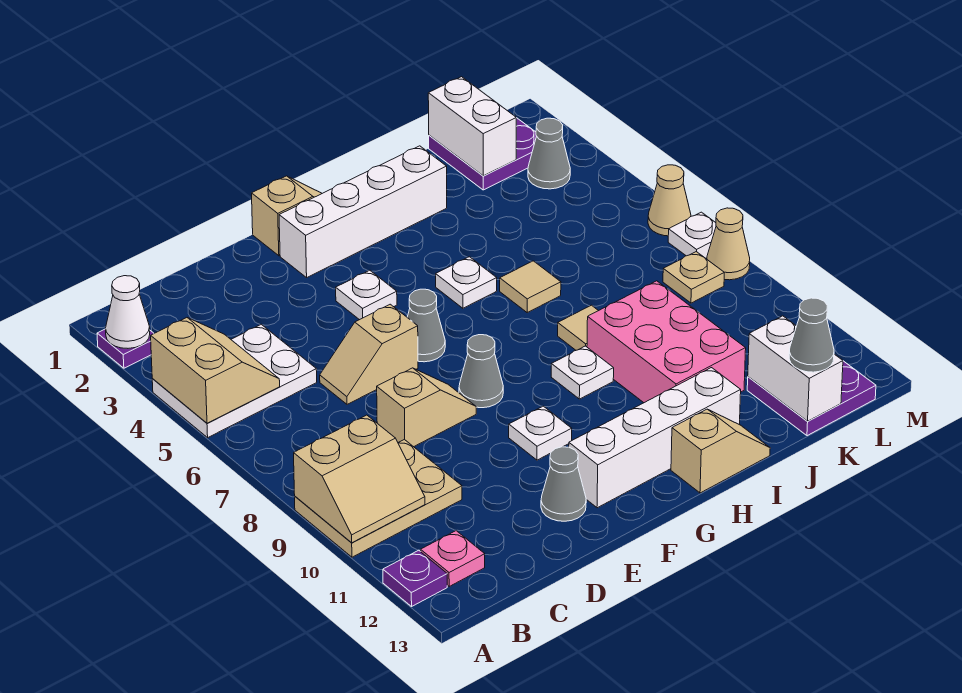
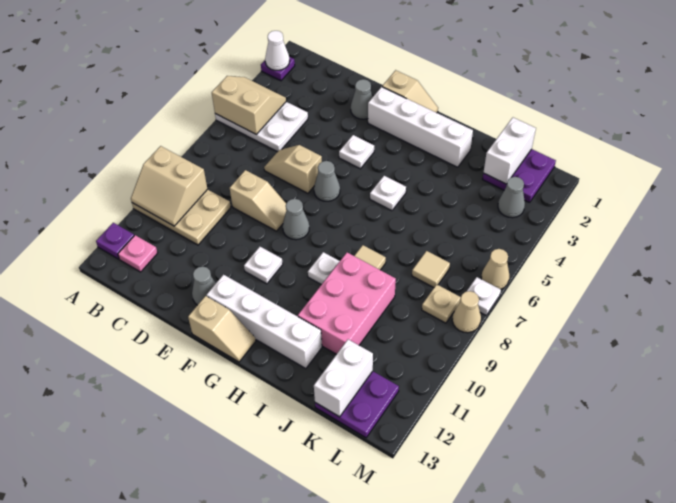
tan slope A4:B5 level 2 top A -> tan slope A4:B5 level 2 top 5
tan slope H13:I13 level 1 top H -> tan slope F13:G13 level 1 top F
tan tile I6 level 1 -> tan tile K7 level 1
grey cone K13 level 3 -> grey cone E2 level 1

